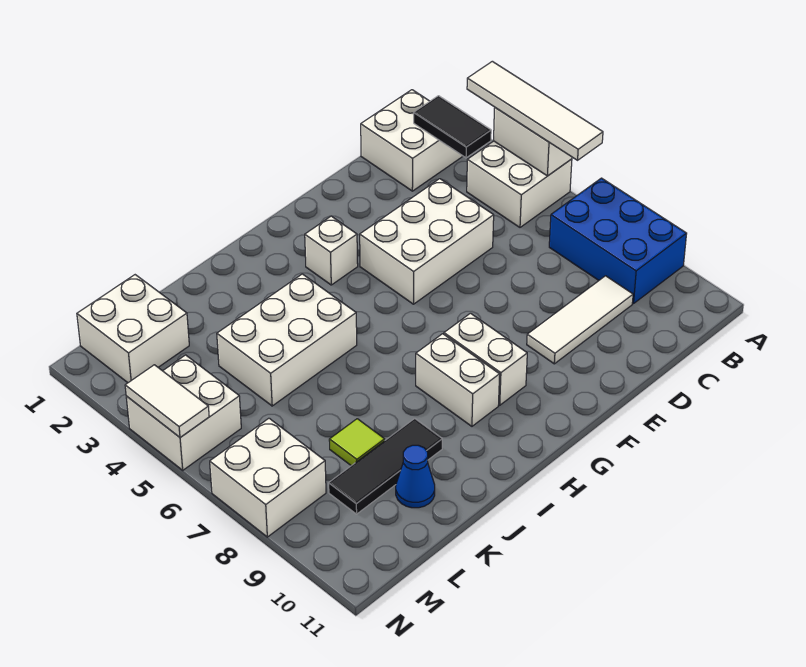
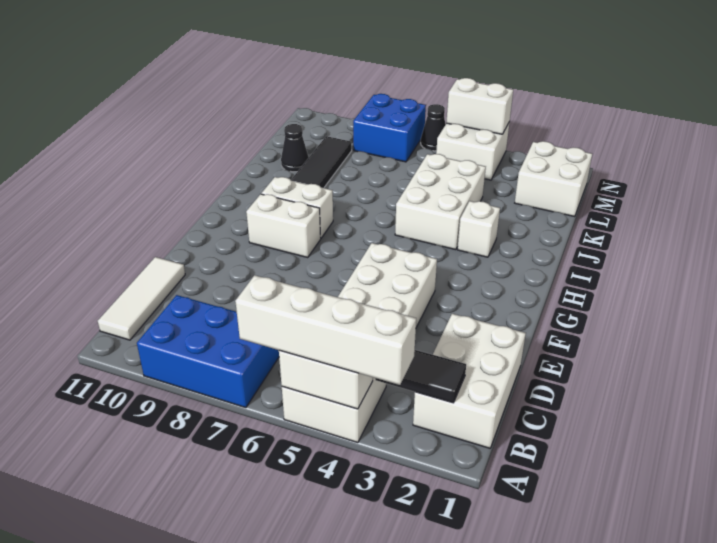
white tile A3:A6 level 3 -> white brick A3:A6 level 3
white brick B1:C2 level 1 -> white brick B1:D2 level 1
white tile C9:E9 level 1 -> white tile B11:D11 level 1
white brick G3 level 1 -> white brick I3 level 1
lime tile K8 level 1 -> none
blue cone K10 level 1 -> black cone K10 level 1
white brick M7:N8 level 1 -> blue brick M7:N8 level 1
white tile N4:N5 level 2 -> white brick N4:N5 level 2
none -> black cone N6 level 1

